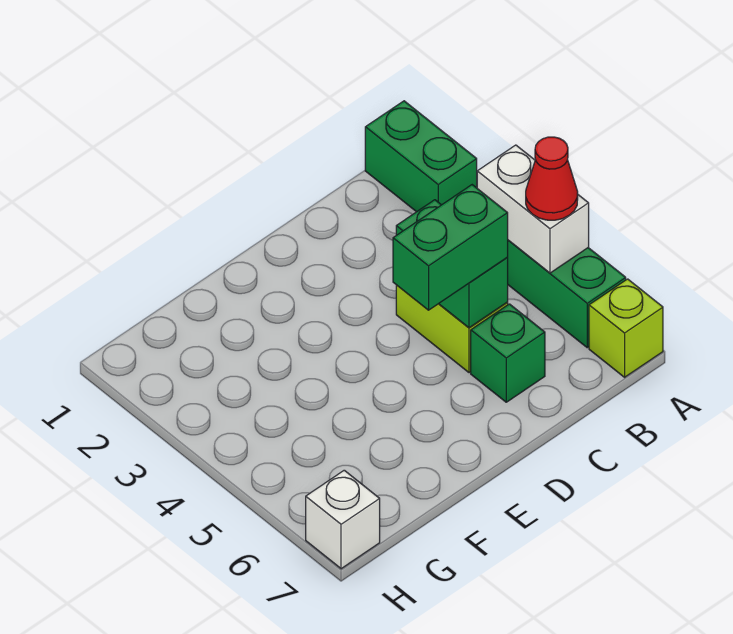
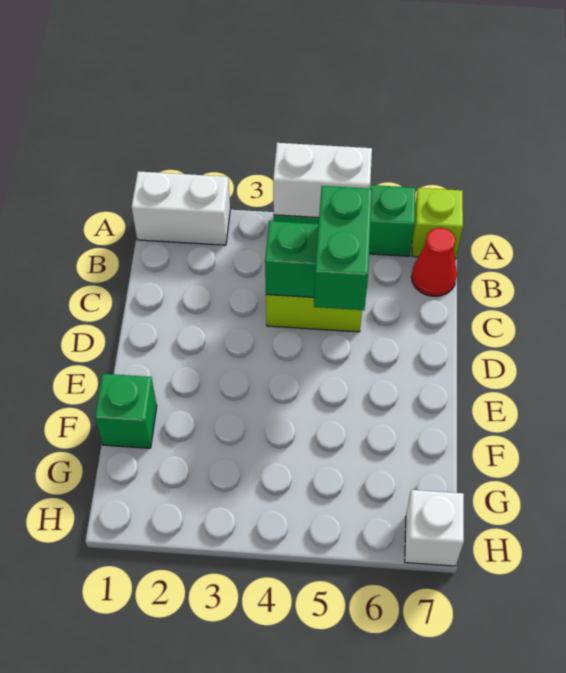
green brick A1:A2 level 1 -> white brick A1:A2 level 1
red cone A5 level 3 -> red cone B7 level 1
green brick C6 level 1 -> green brick F1 level 1

